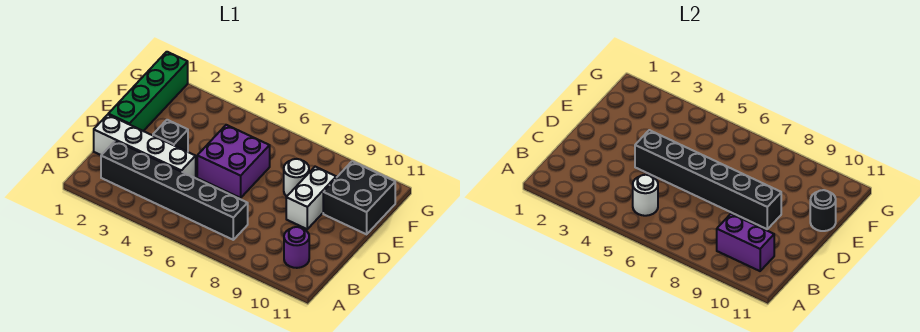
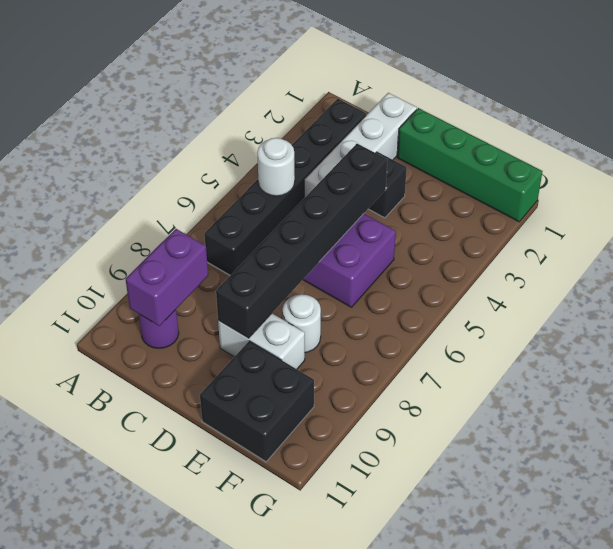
black round brick E11 level 2 -> none

